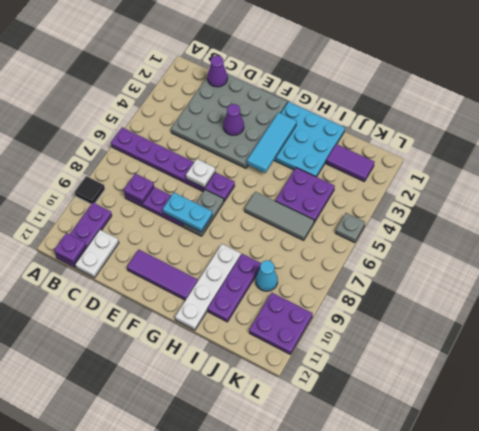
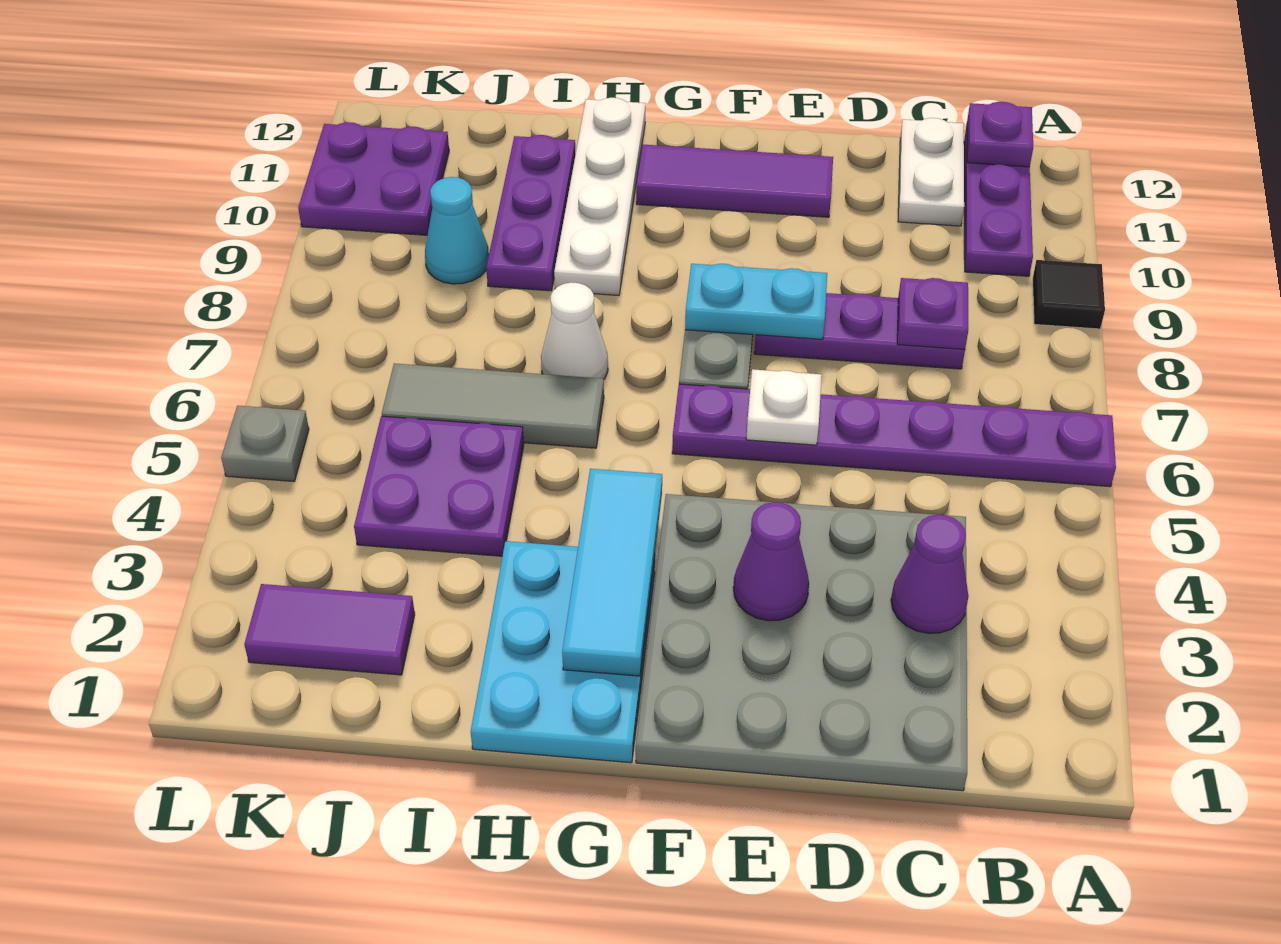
purple cone C1 level 2 -> purple cone C3 level 2
cyan plate G1:I3 level 1 -> cyan plate G1:H3 level 1
none -> white cone H7 level 1

